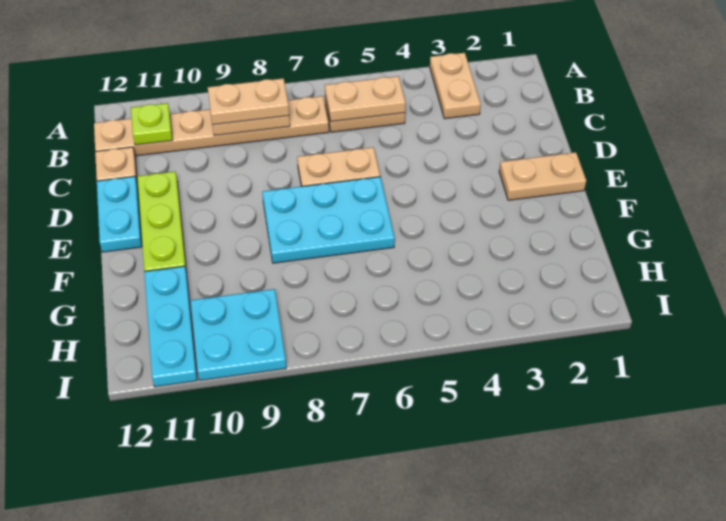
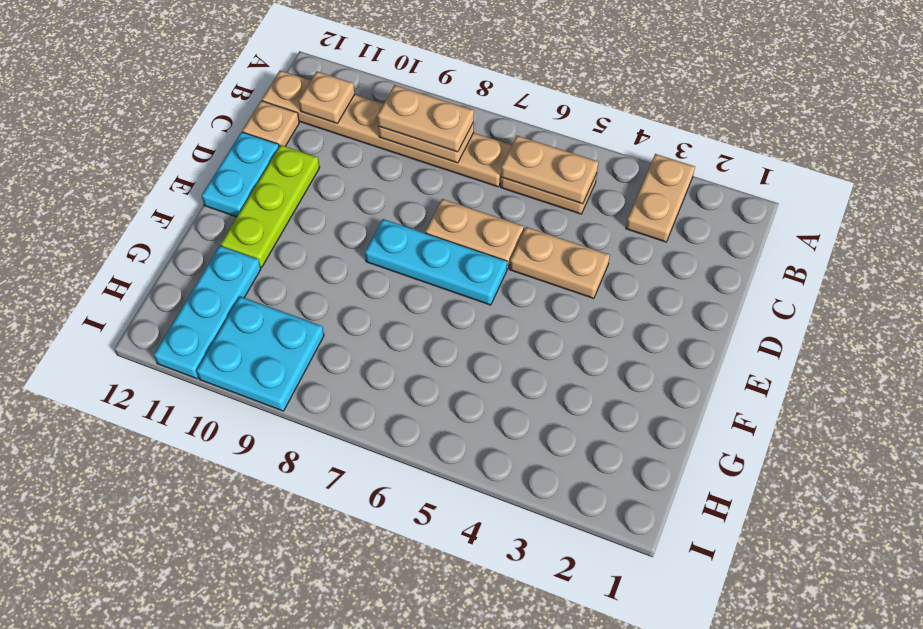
lime plate B11 level 2 -> tan plate B11 level 2
tan plate E1:E2 level 1 -> tan plate D4:D5 level 1
cyan plate E6:F8 level 1 -> cyan plate E6:E8 level 1

